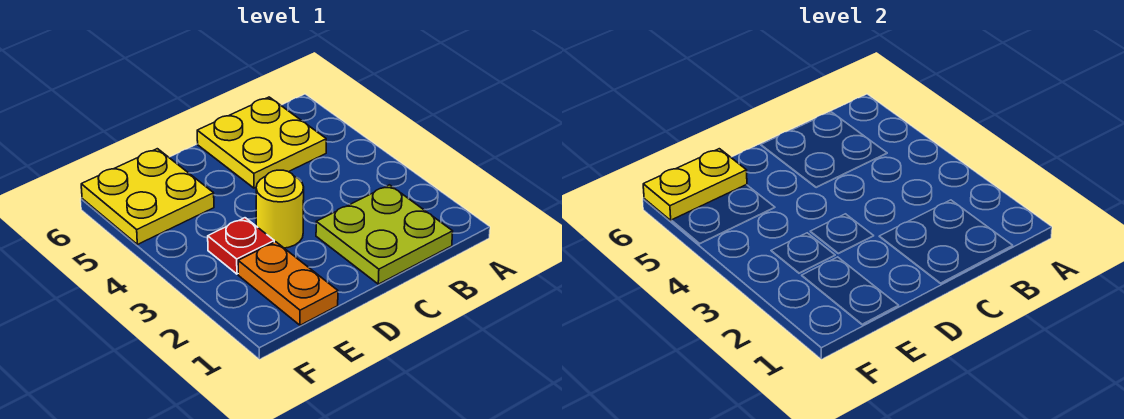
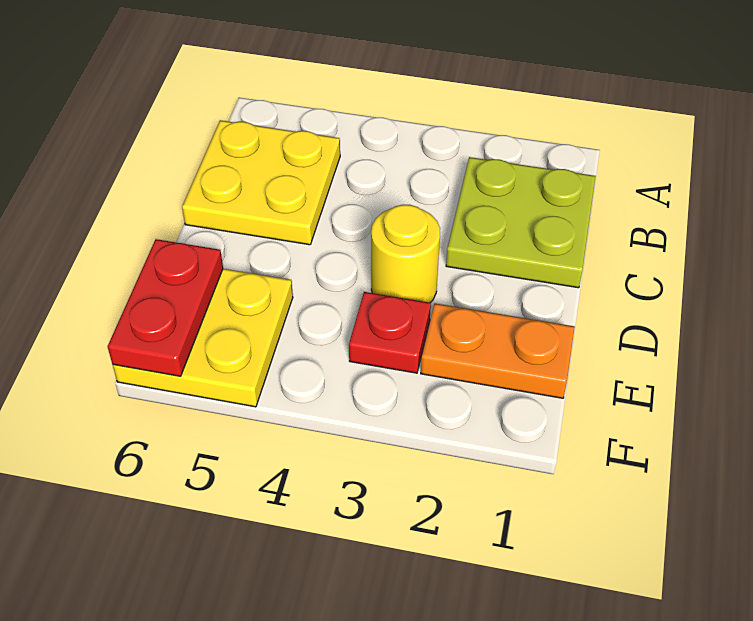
yellow plate E6:F6 level 2 -> red plate E6:F6 level 2

